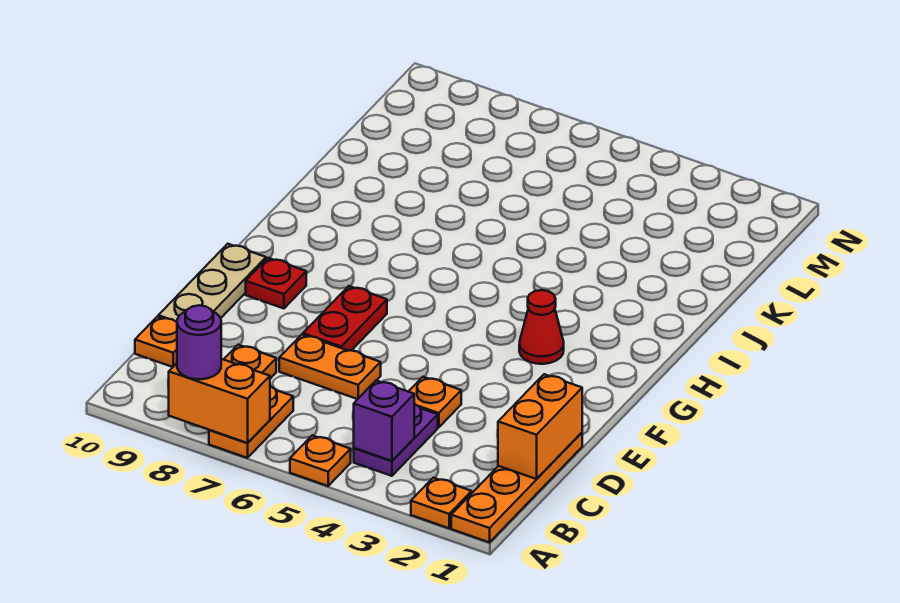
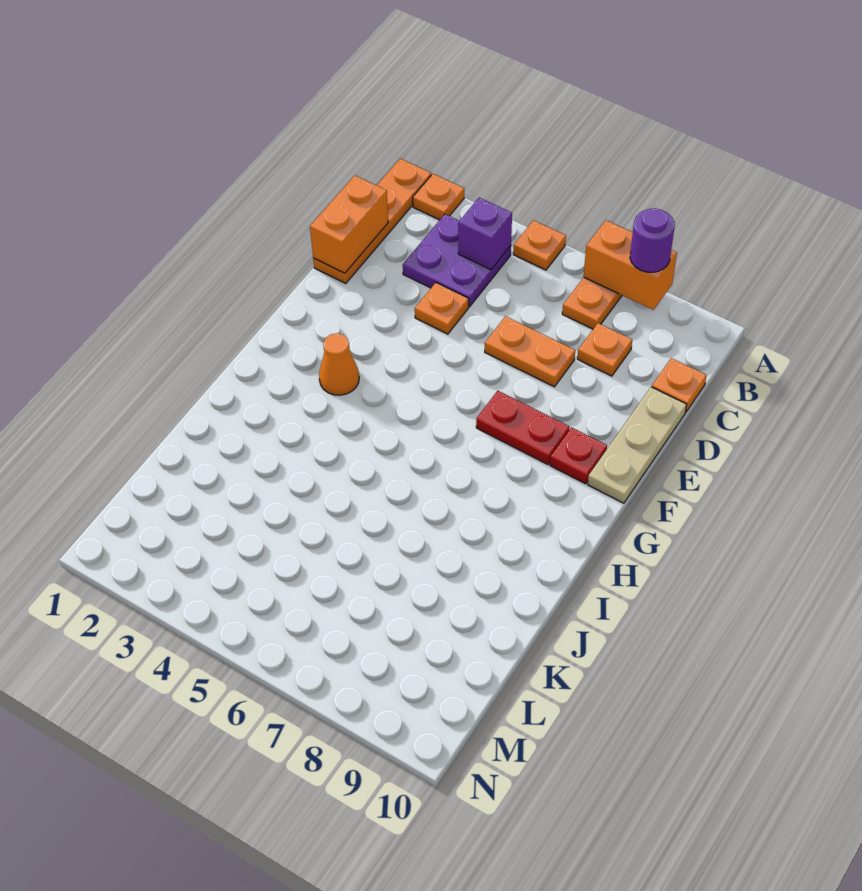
purple plate B4:C4 level 1 -> purple plate B3:C4 level 1
red plate E7:F7 level 1 -> red plate F7:F8 level 1
red cone G3 level 1 -> orange cone G3 level 1

